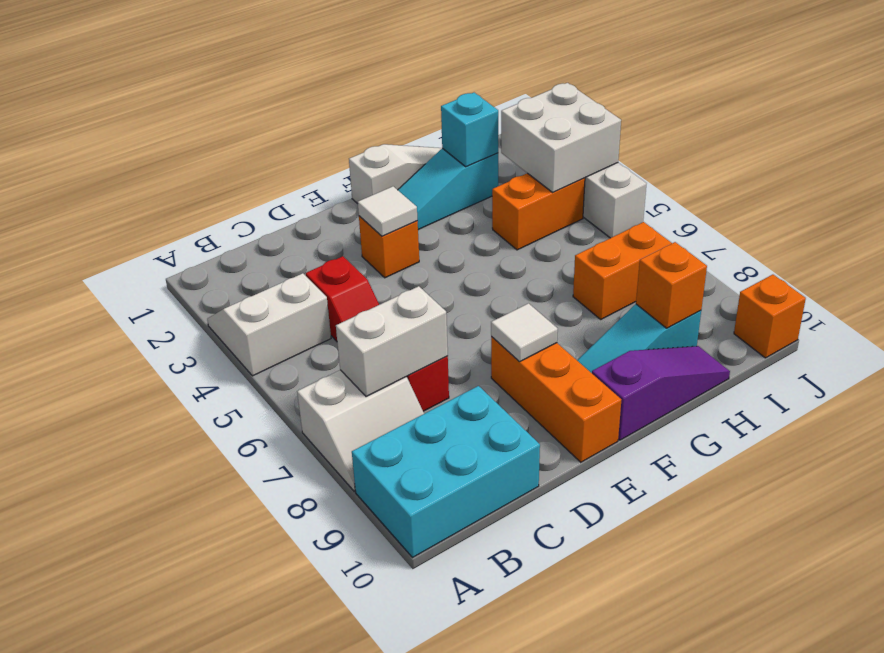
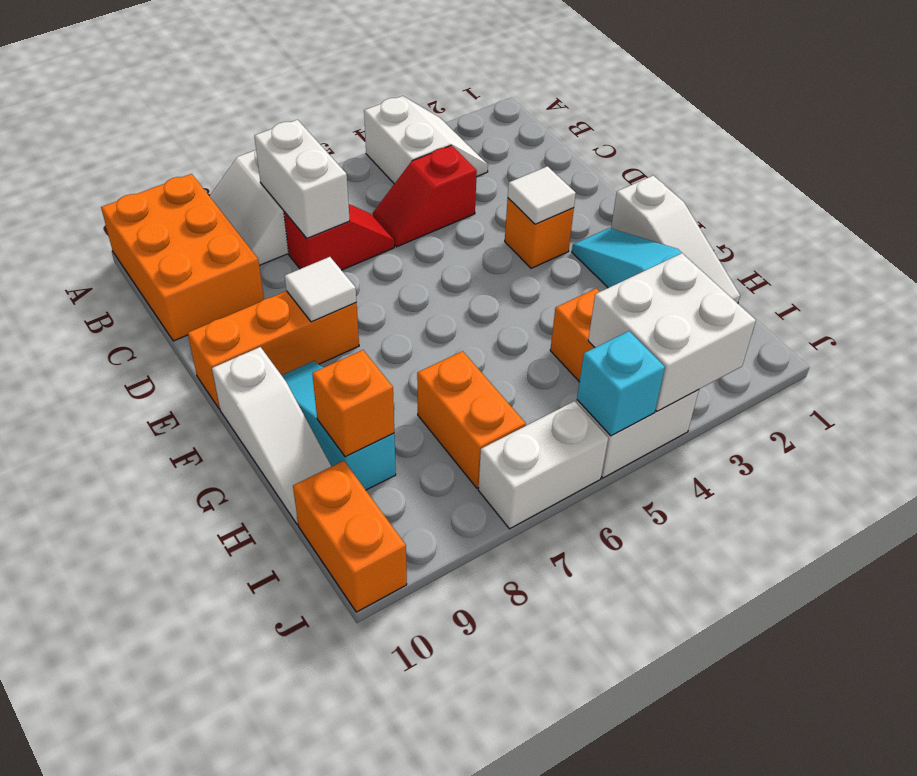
cyan brick A9:C10 level 1 -> orange brick A9:C10 level 1
purple slope F10:H10 level 1 top F -> white slope F10:H10 level 1 top F
cyan brick H2 level 2 -> cyan brick J5 level 2
none -> white brick J6:J7 level 1
orange brick J10 level 1 -> orange brick I10:J10 level 1

